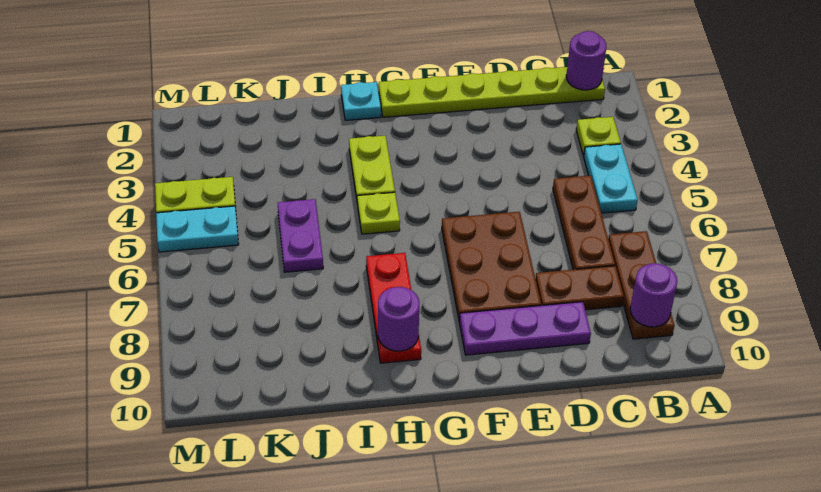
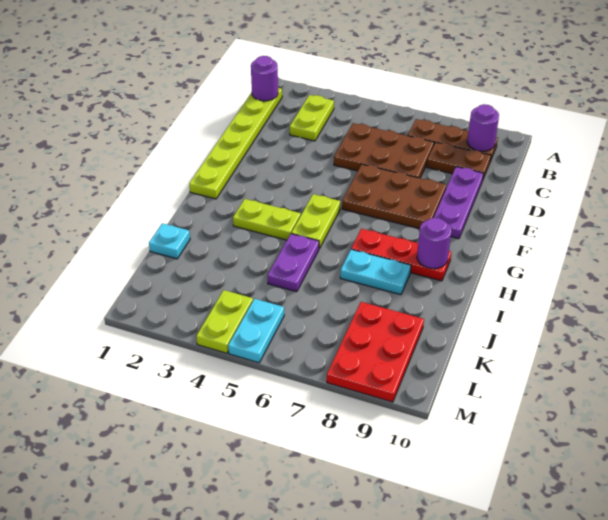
lime plate B3 level 1 -> lime plate B3:C3 level 1
cyan plate B4:B5 level 1 -> cyan plate I7:I8 level 1
brown plate C5:C7 level 1 -> brown plate C5:D7 level 1
brown plate C8:D8 level 1 -> brown plate C8:C9 level 1
cyan plate H1 level 1 -> cyan plate J1 level 1
lime plate H5 level 1 -> lime plate G5:H5 level 1
purple plate J5:J6 level 1 -> purple plate I5:J5 level 1
none -> red plate K8:M9 level 1

